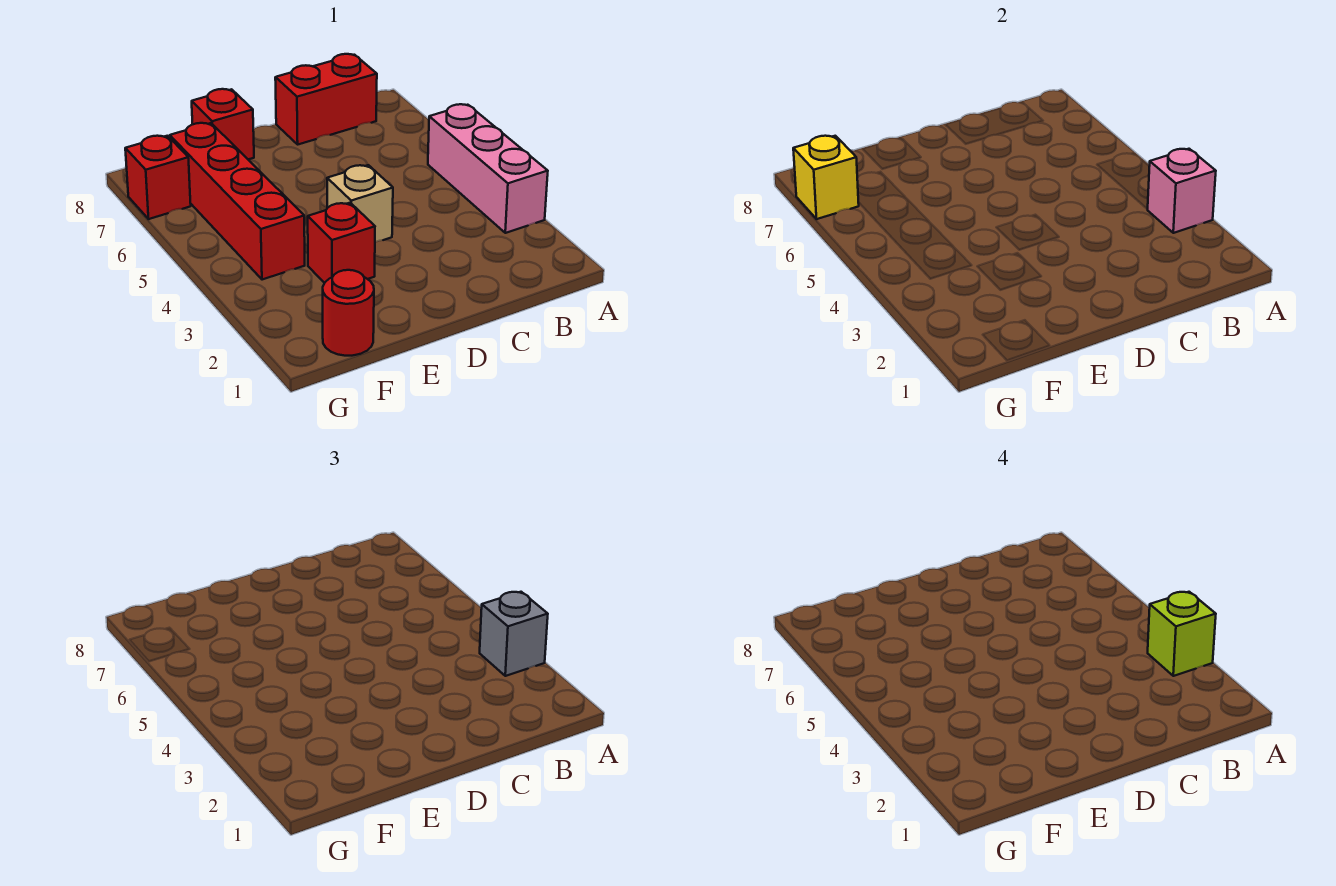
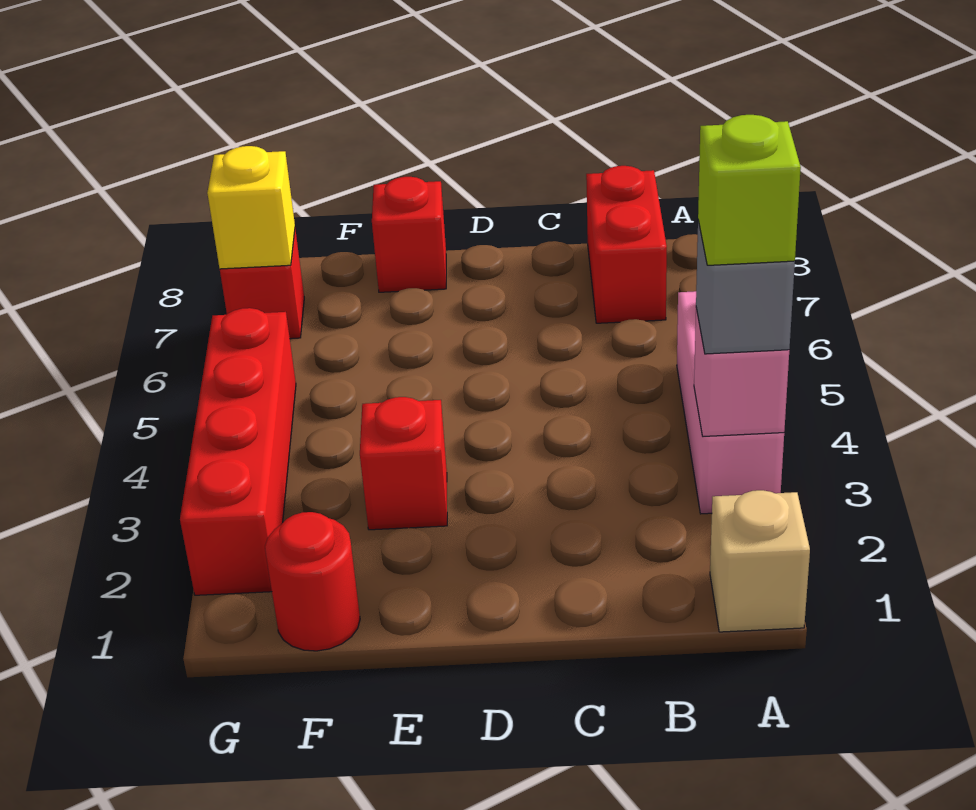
red brick B8:C8 level 1 -> red brick B7:B8 level 1
tan brick D4 level 1 -> tan brick A1 level 1
red brick F4:F7 level 1 -> red brick G2:G5 level 1

